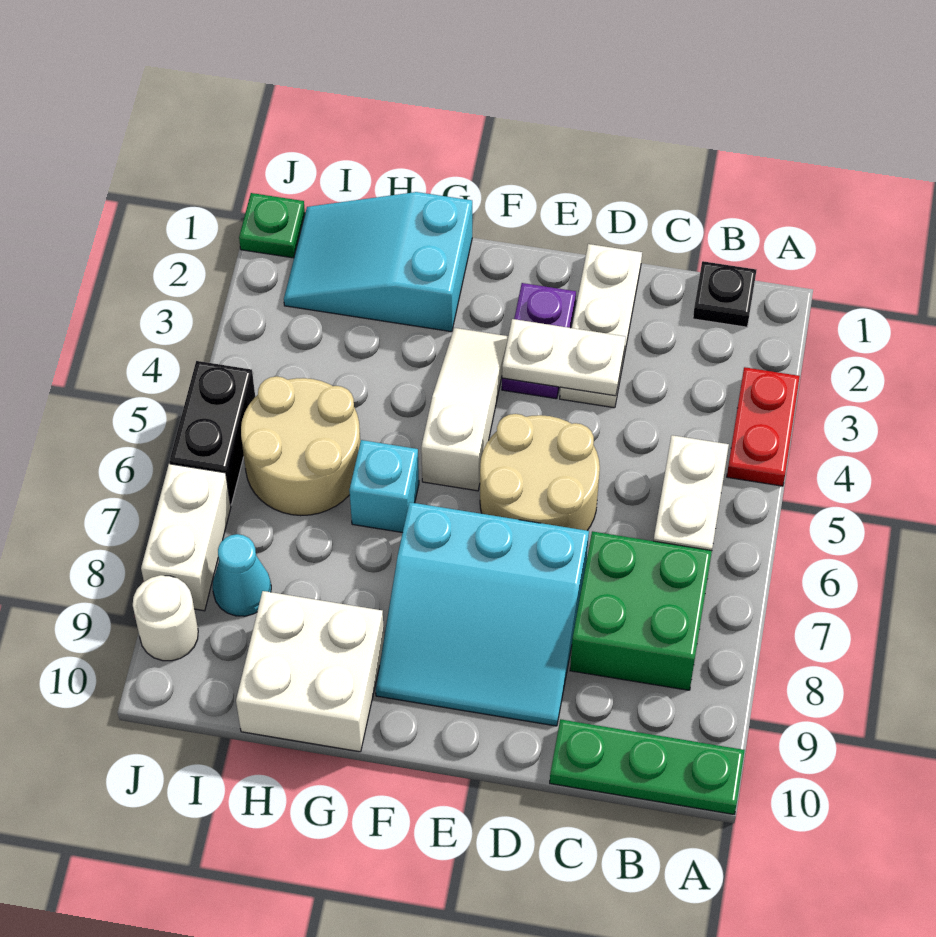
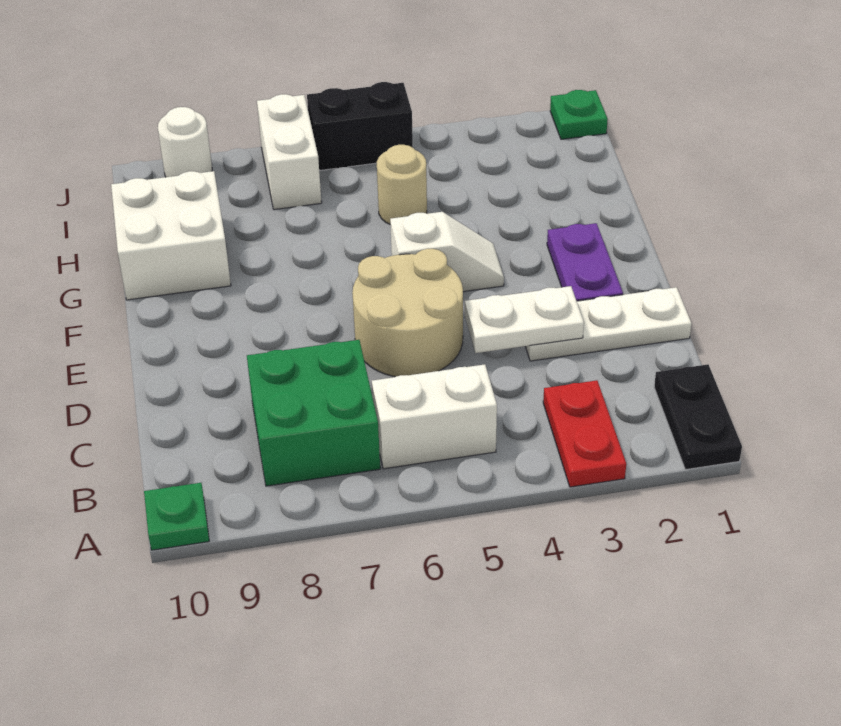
red plate A3:A4 level 1 -> red plate A3:B3 level 1
green plate A10:C10 level 1 -> green plate A10 level 1
black plate B1 level 1 -> black plate A1:B1 level 1
white plate D3:E3 level 2 -> white plate D3:D4 level 2
cyan slope D7:F9 level 1 top 7 -> none
purple plate E2:E3 level 1 -> purple plate E2:F2 level 1
white slope F3:F5 level 1 top 5 -> white slope F4:F5 level 1 top 5
cyan slope G1:I2 level 1 top G -> none
cyan brick G6 level 1 -> none
tan round brick H5:I6 level 1 -> tan round brick H5 level 1
cyan cone I8 level 1 -> none
white brick J7:J8 level 1 -> white brick I7:J7 level 1

